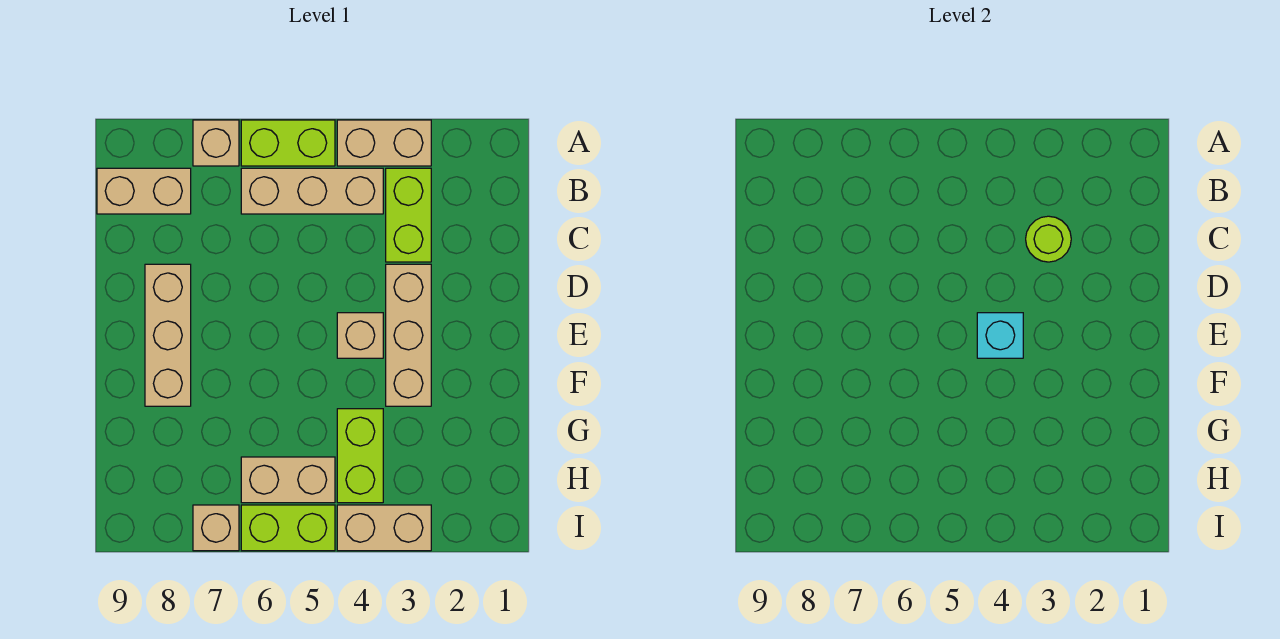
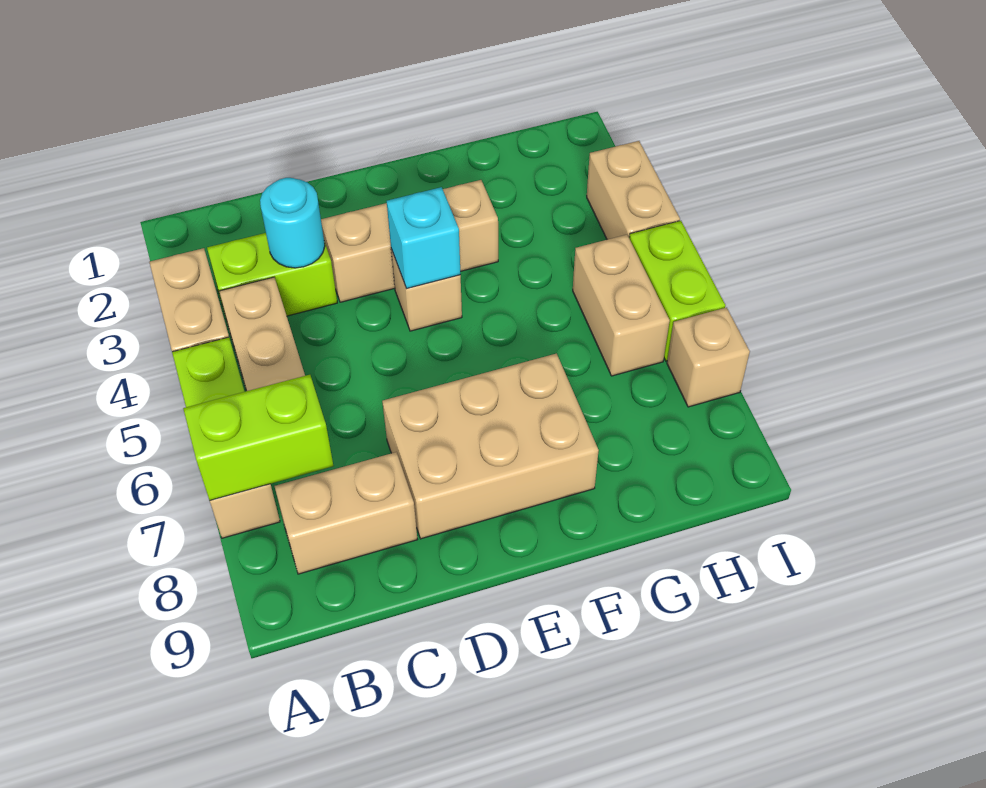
tan brick B8:B9 level 1 -> tan brick B8:C8 level 1
lime round brick C3 level 2 -> cyan round brick C3 level 2
tan brick D8:F8 level 1 -> tan brick D7:F8 level 1
lime brick G4:H4 level 1 -> lime brick A7:B7 level 2

